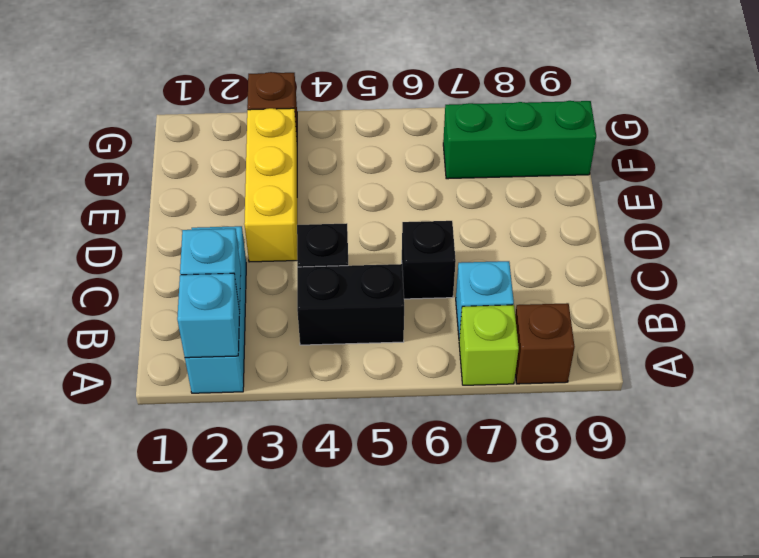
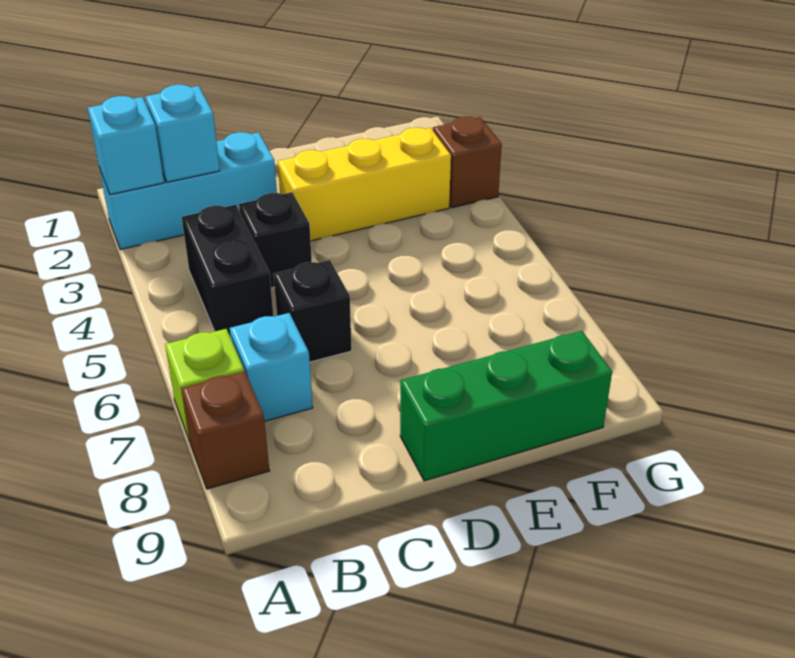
green brick F7:F9 level 1 -> green brick D9:F9 level 1

